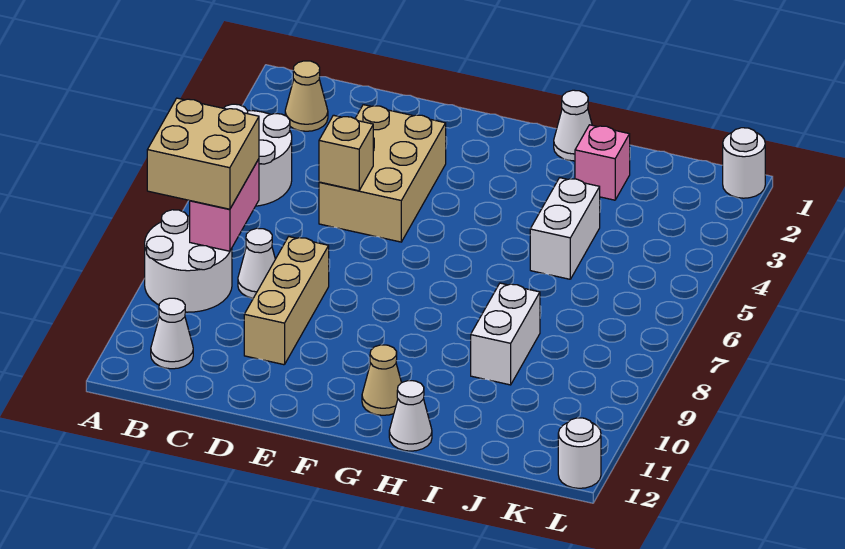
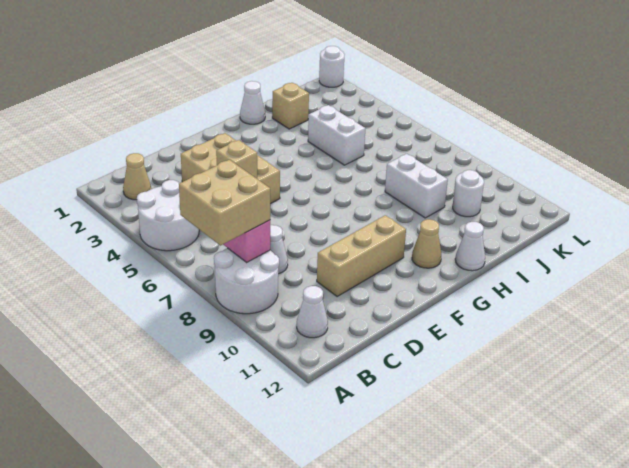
tan brick D8:D10 level 1 -> tan brick D10:F10 level 1
pink brick I2 level 1 -> tan brick I2 level 1
white round brick L12 level 1 -> white round brick J10 level 1

